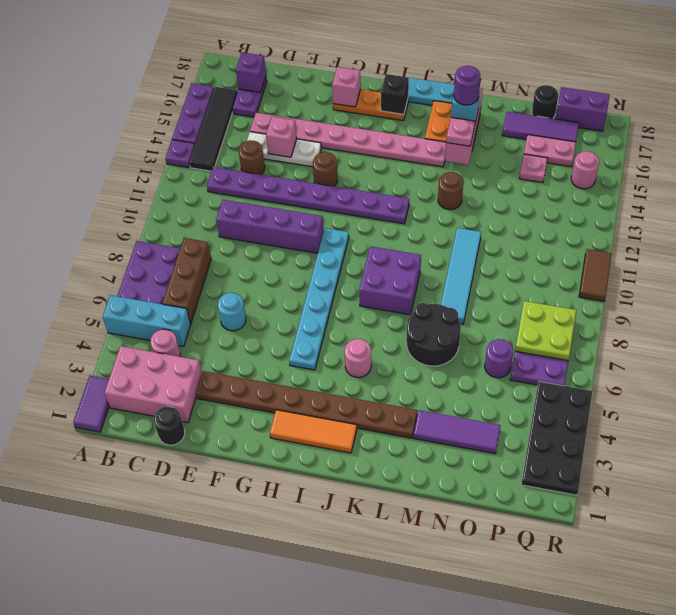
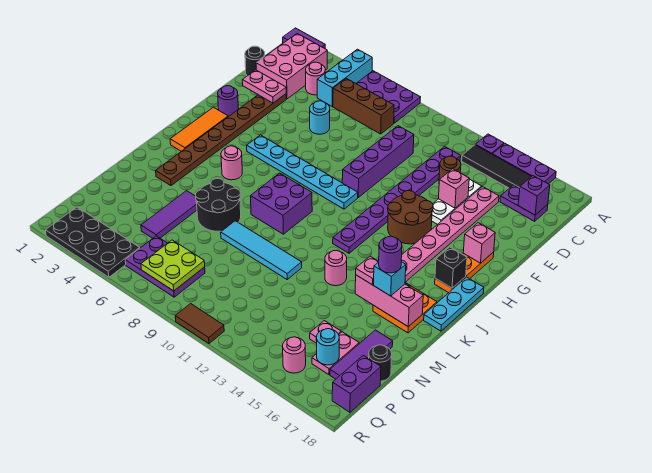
none -> pink plate E2:E3 level 2
brown round brick G13 level 1 -> brown round brick G13:H14 level 1
brown round brick L13 level 1 -> pink round brick L13 level 1
purple tile M3:O3 level 1 -> purple tile M5:O5 level 1
purple round brick O6 level 1 -> purple round brick G2 level 1
none -> cyan round brick P16 level 2

